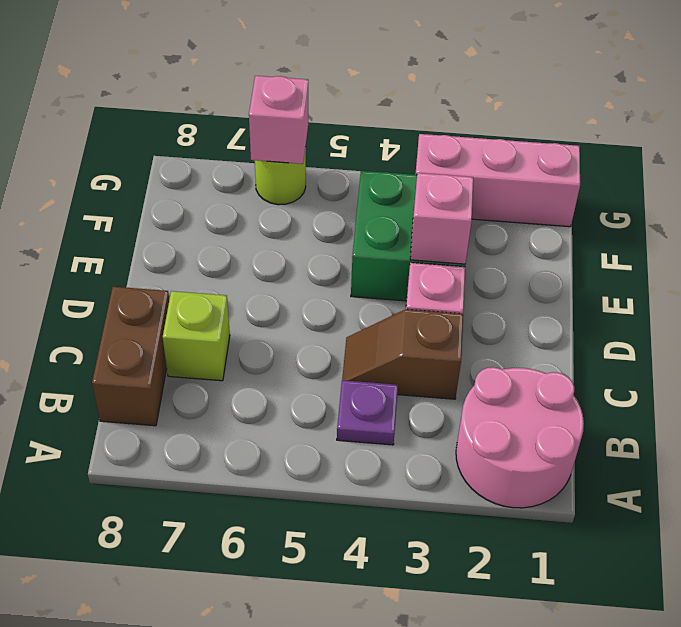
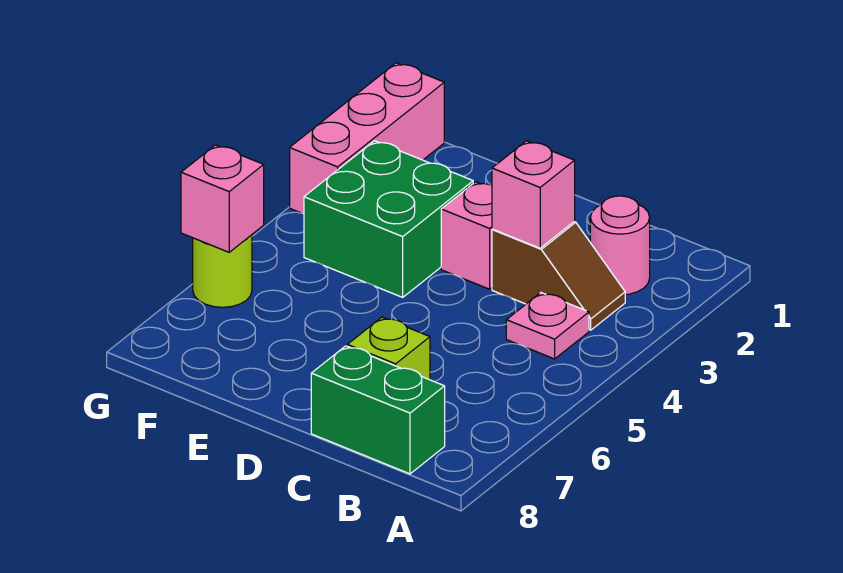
pink round brick A1:B2 level 1 -> pink round brick B2 level 1
purple plate B4 level 1 -> pink plate B4 level 1
brown brick B8:C8 level 1 -> green brick B8:C8 level 1
brown slope C3:C4 level 1 top 3 -> brown slope B3:C3 level 1 top C
pink brick E3 level 2 -> pink brick C3 level 2

